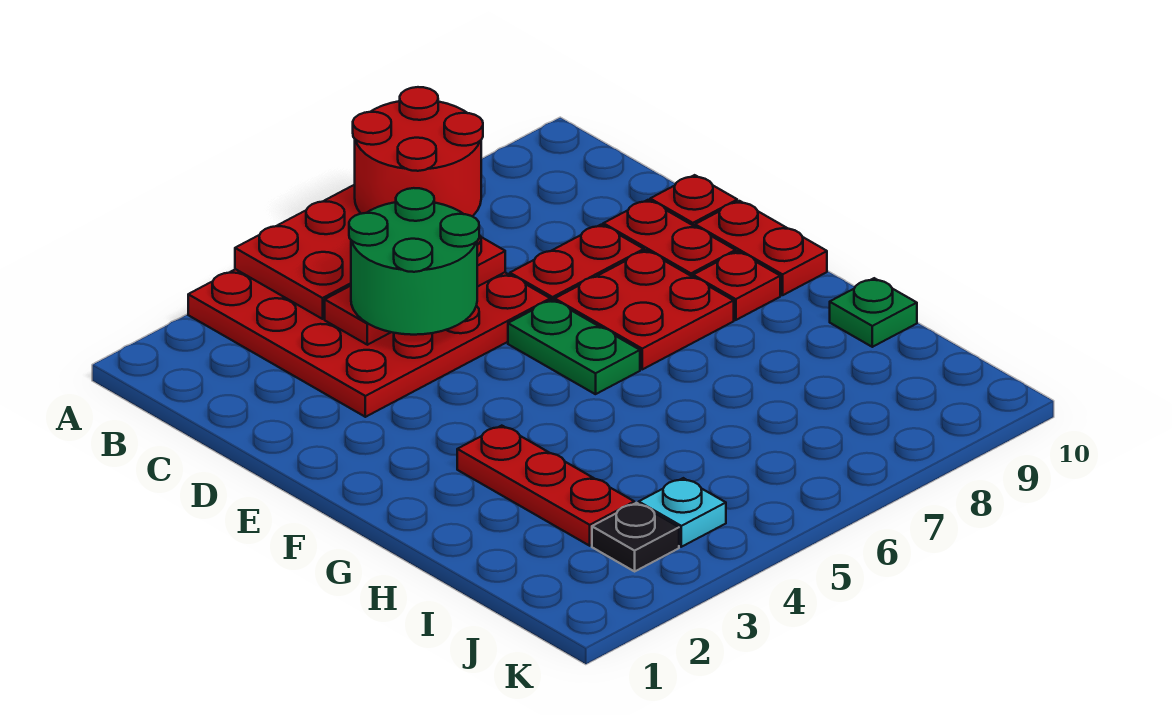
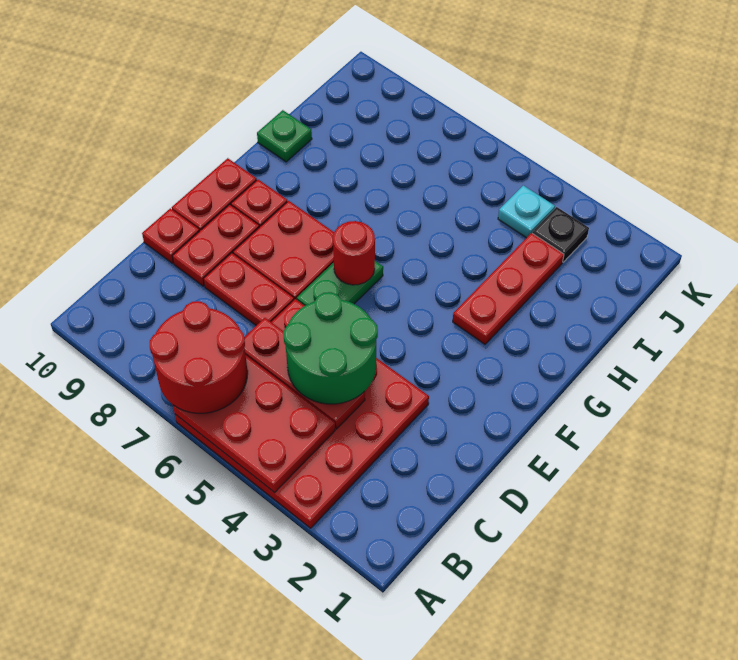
none -> red round brick F6 level 2

